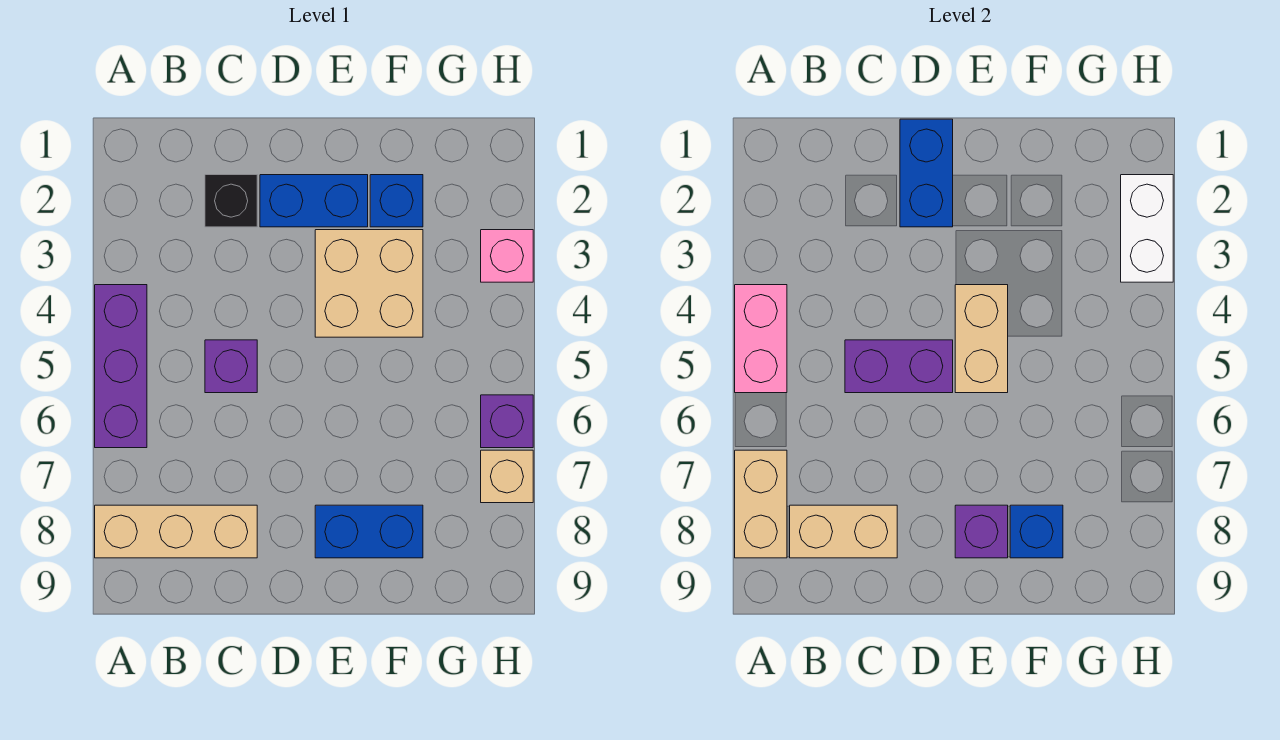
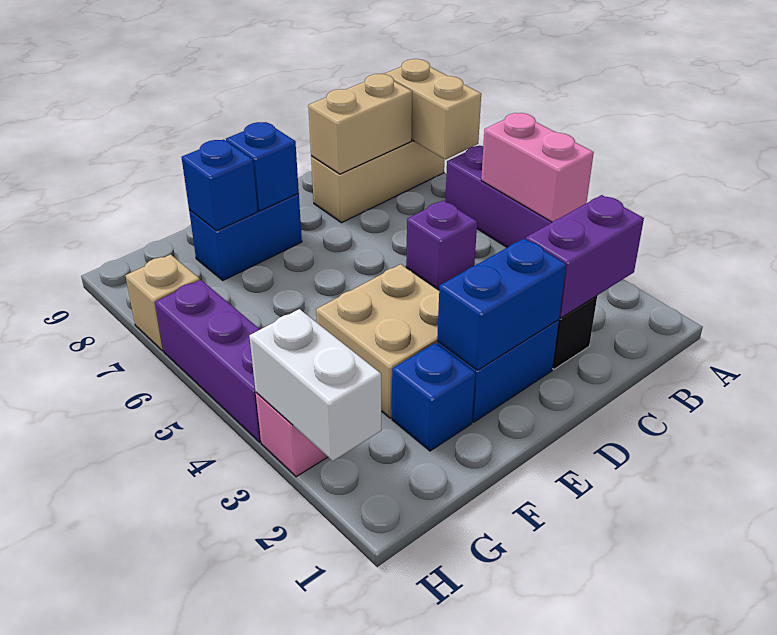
purple brick C5:D5 level 2 -> purple brick B2:C2 level 2
blue brick D1:D2 level 2 -> blue brick D2:E2 level 2
tan brick E4:E5 level 2 -> none
purple brick E8 level 2 -> blue brick E8 level 2
purple brick H6 level 1 -> purple brick H4:H6 level 1

